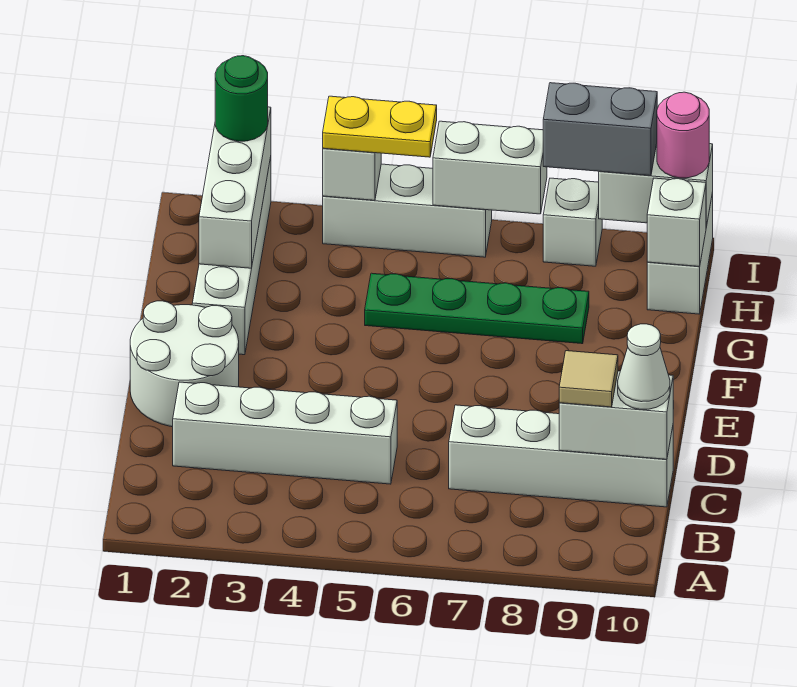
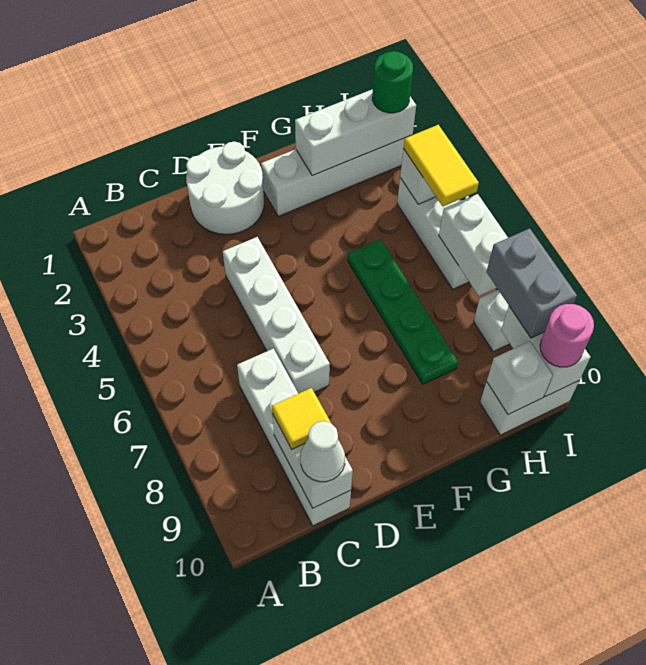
white brick C2:C5 level 1 -> white brick D4:D7 level 1
tan tile C9 level 3 -> yellow tile C9 level 3
yellow plate I4:I5 level 3 -> yellow tile I4:I5 level 3

